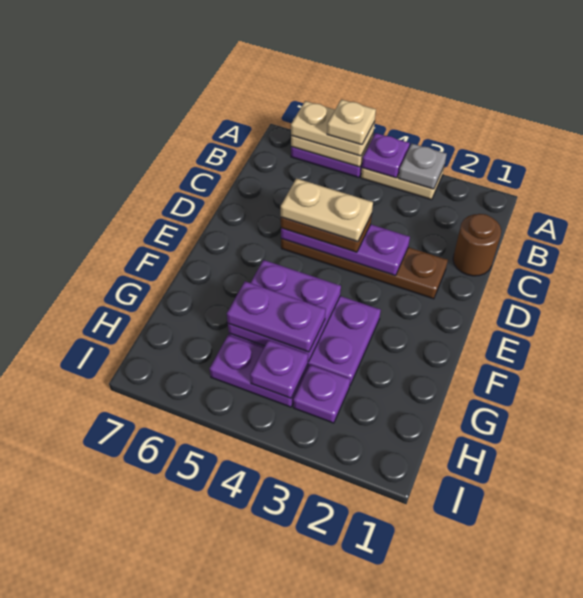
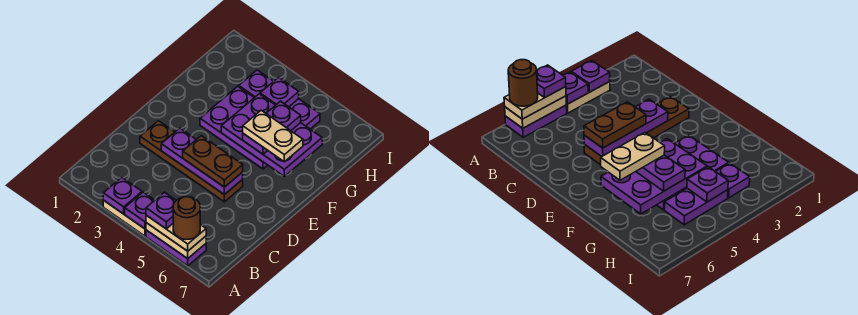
grey plate A3 level 2 -> purple plate A3 level 2
tan plate A5 level 4 -> purple plate A5 level 4
brown round brick C1 level 1 -> brown round brick A6 level 4
tan plate D4:D5 level 4 -> tan plate F5:F6 level 4
purple plate F4:G5 level 2 -> purple plate F4:G6 level 2
purple plate G4:G5 level 3 -> purple plate F5:G5 level 3

